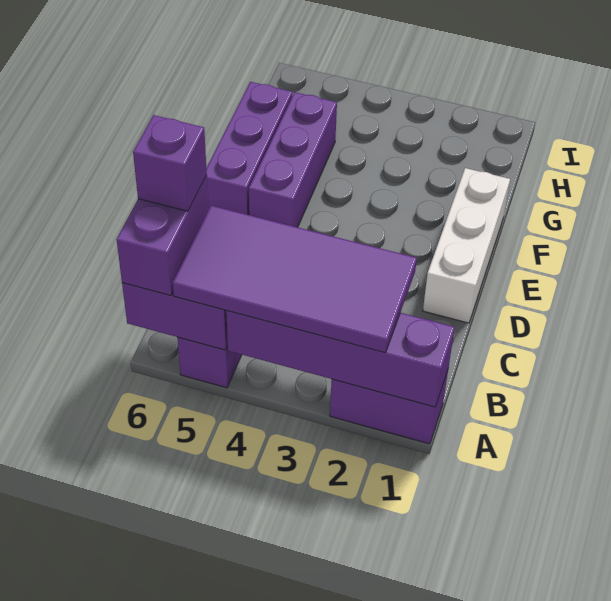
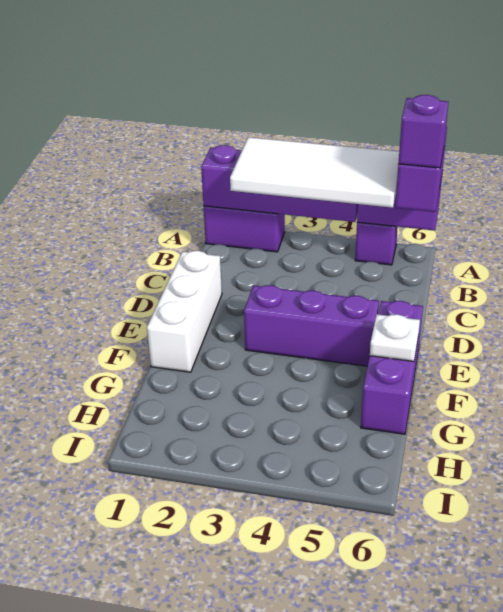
purple tile A2:B5 level 3 -> white tile A2:B5 level 3
purple brick E5:G5 level 1 -> purple brick E3:E5 level 1
none -> white plate F6 level 2

